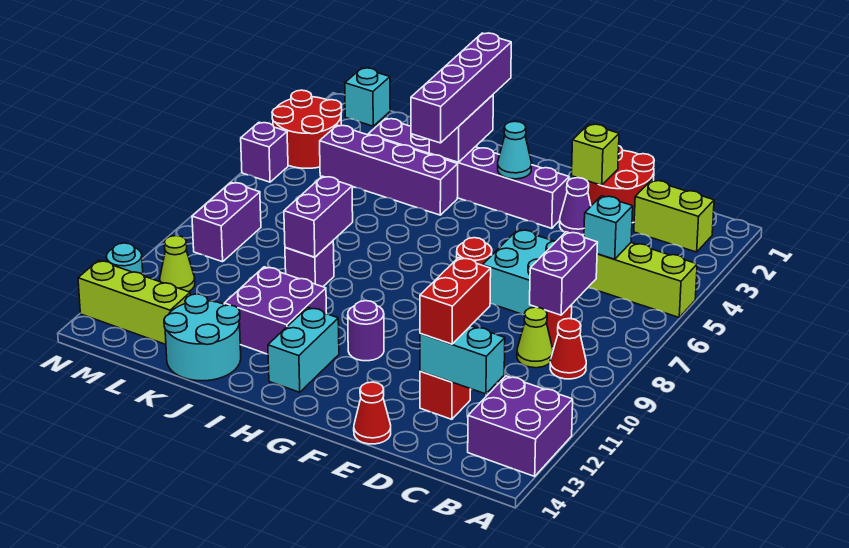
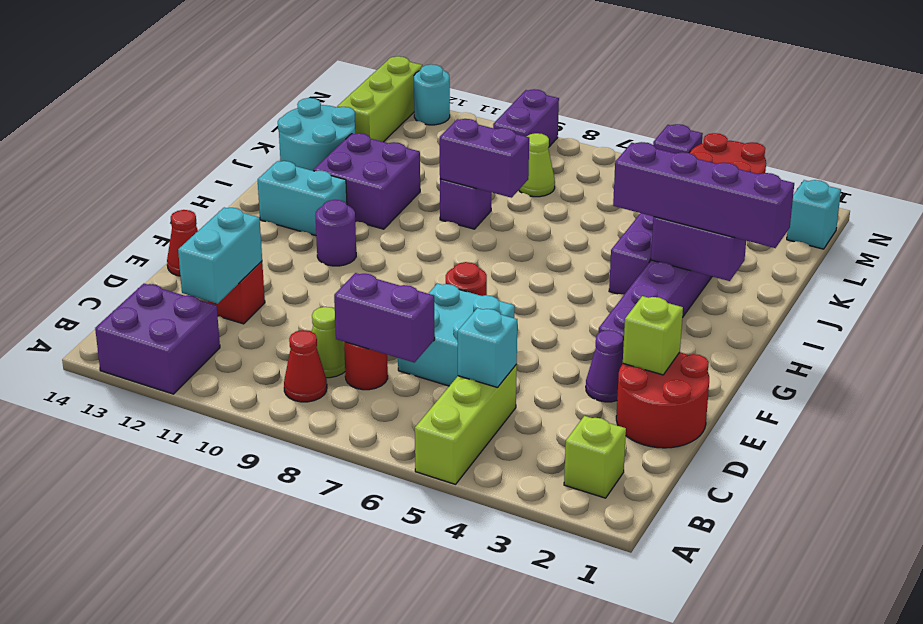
lime brick B2:C2 level 1 -> lime brick B2 level 1
red brick D11:D12 level 3 -> none
cyan cone G3 level 2 -> none
purple brick M8:M9 level 1 -> purple brick M9:N9 level 1
lime cone M11 level 1 -> lime cone L8 level 1

